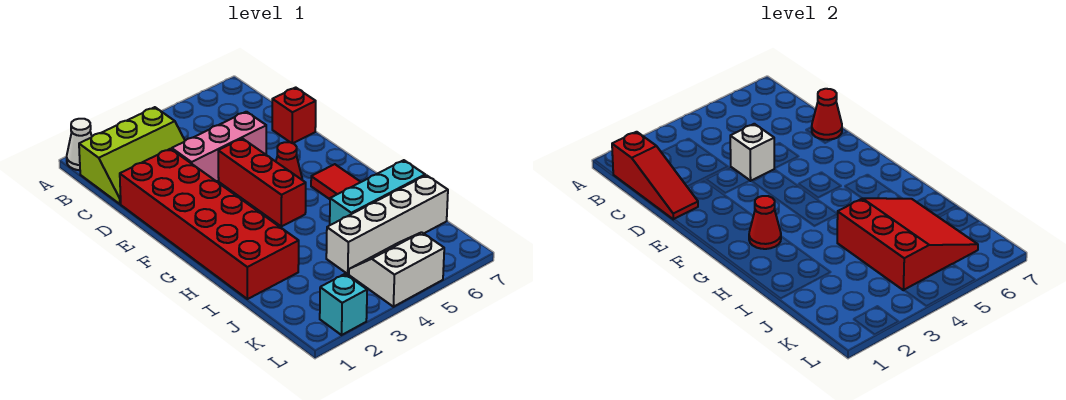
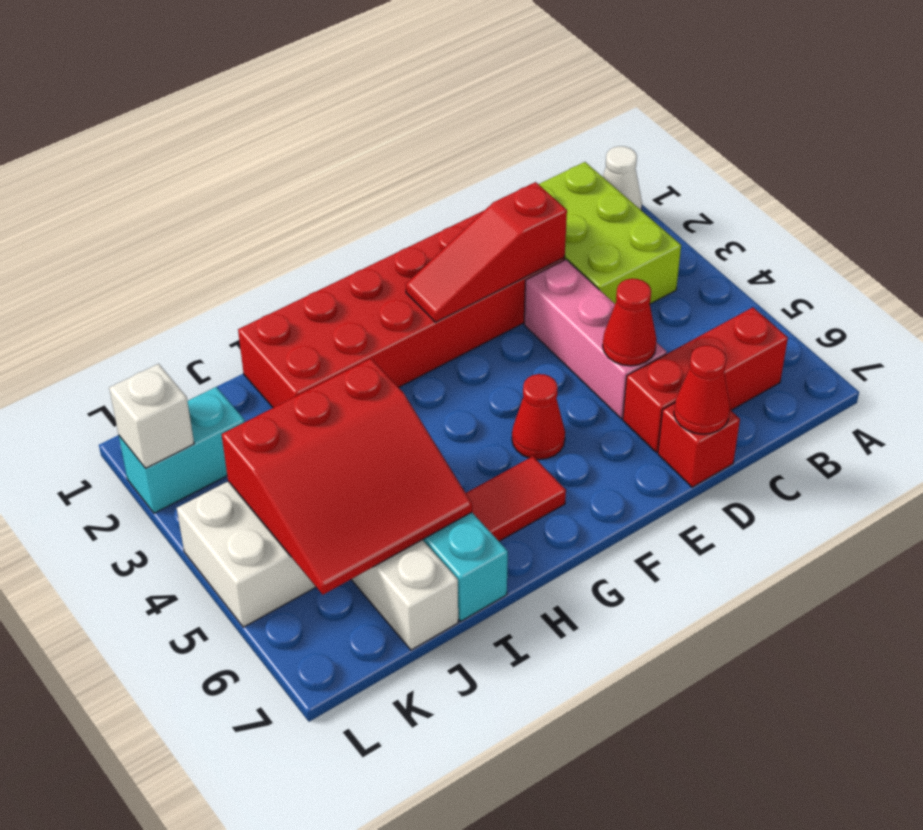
lime slope B1:C3 level 1 top B -> lime brick B1:C3 level 1
red slope B1:D1 level 2 top B -> red slope D2:F2 level 2 top D
white brick D4 level 2 -> white brick L2 level 2
red brick E4:G4 level 1 -> red brick B6:D6 level 1
red cone G2 level 2 -> red cone D5 level 2
cyan brick L2 level 1 -> cyan brick K2:L2 level 1

